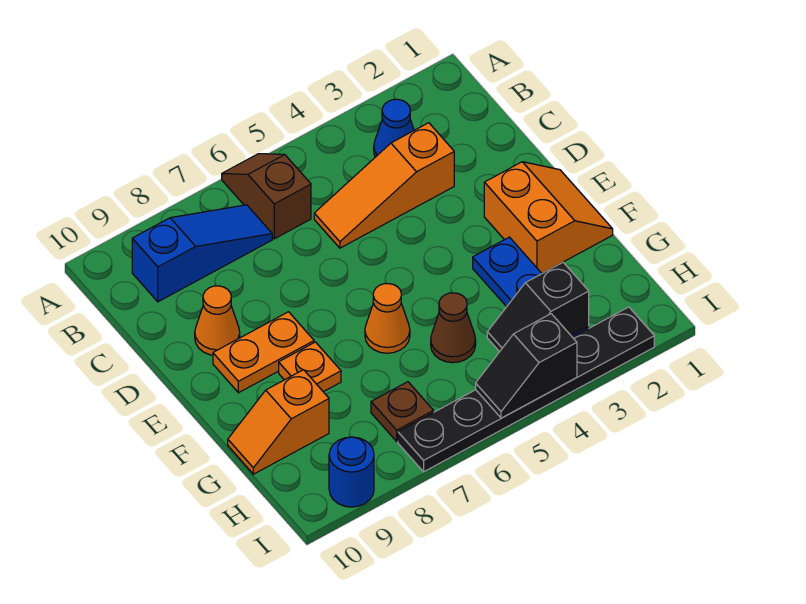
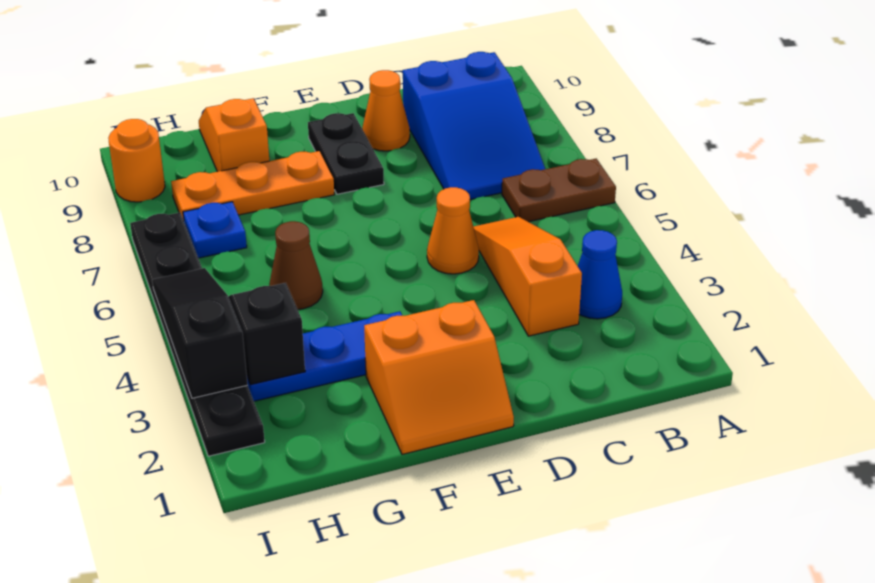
brown slope A6:B6 level 1 top B -> brown plate A6:B6 level 1
blue slope B7:B9 level 1 top 9 -> blue slope B7:C9 level 1 top 9
orange plate E8:E9 level 1 -> black plate E8:E9 level 1
orange cone F6 level 1 -> orange cone D5 level 1
orange plate F8 level 1 -> orange plate F8:H8 level 1
brown plate H7 level 1 -> blue plate H7 level 1
black slope I4:I5 level 2 top 4 -> black slope I3:I5 level 2 top 3
blue round brick I9 level 1 -> orange round brick I9 level 1

